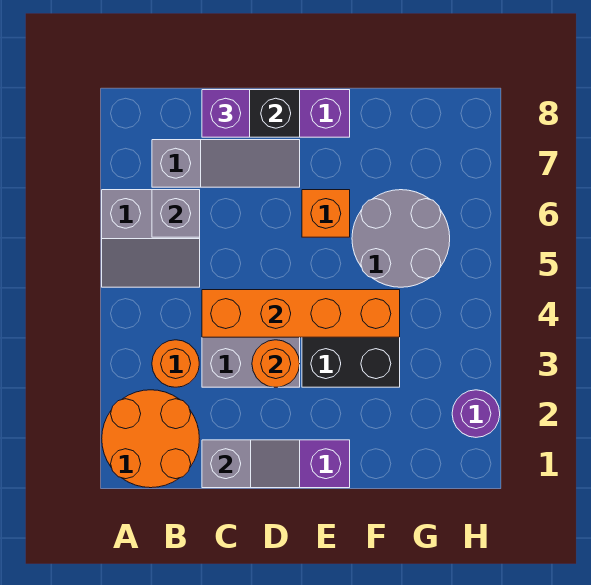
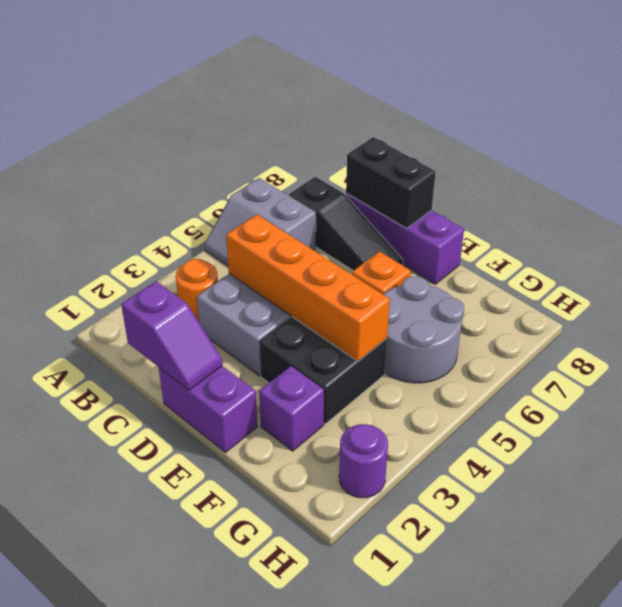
orange round brick A1:B2 level 1 -> none
grey brick B6 level 2 -> none
grey slope B7:D7 level 1 top B -> black slope B7:D7 level 1 top B
grey slope C1:D1 level 2 top C -> purple slope C1:D1 level 2 top C
purple brick C8 level 3 -> purple brick F2 level 1
orange round brick D3 level 2 -> none

